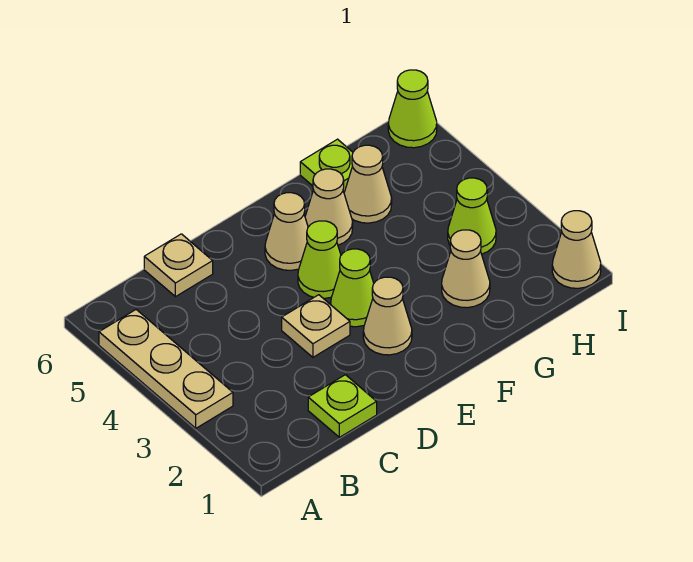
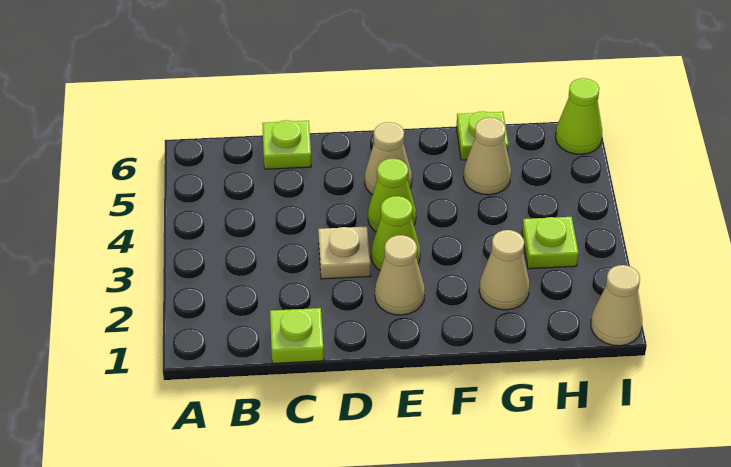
tan plate A3:A5 level 1 -> none
tan plate C6 level 1 -> lime plate C6 level 1
tan cone F5 level 1 -> none
lime cone H3 level 1 -> lime plate H3 level 1

